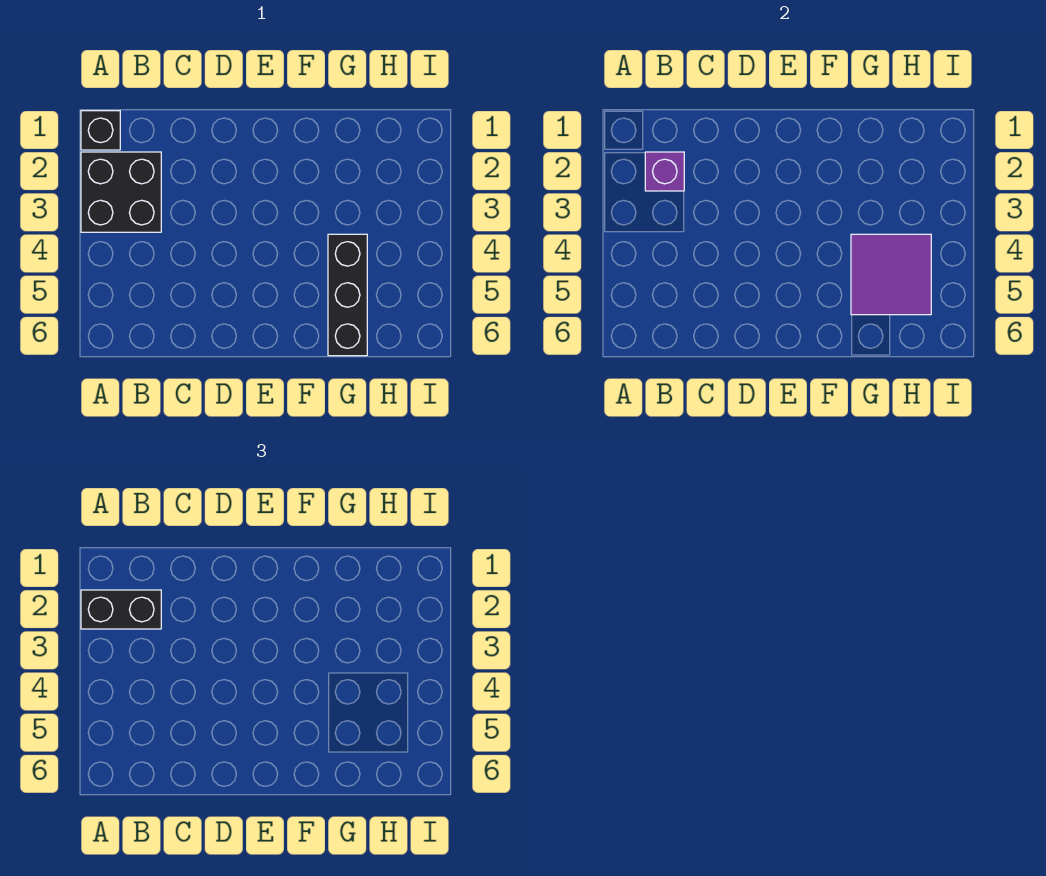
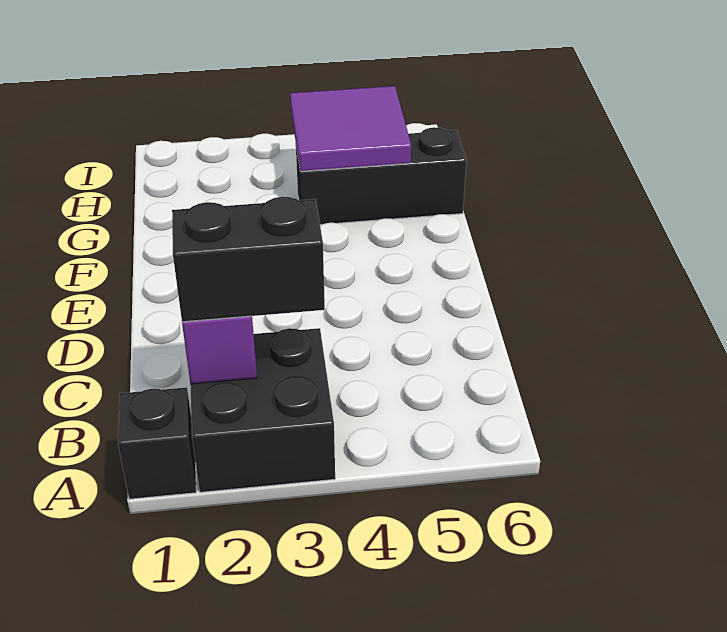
black brick A2:B2 level 3 -> black brick B2:B3 level 3

